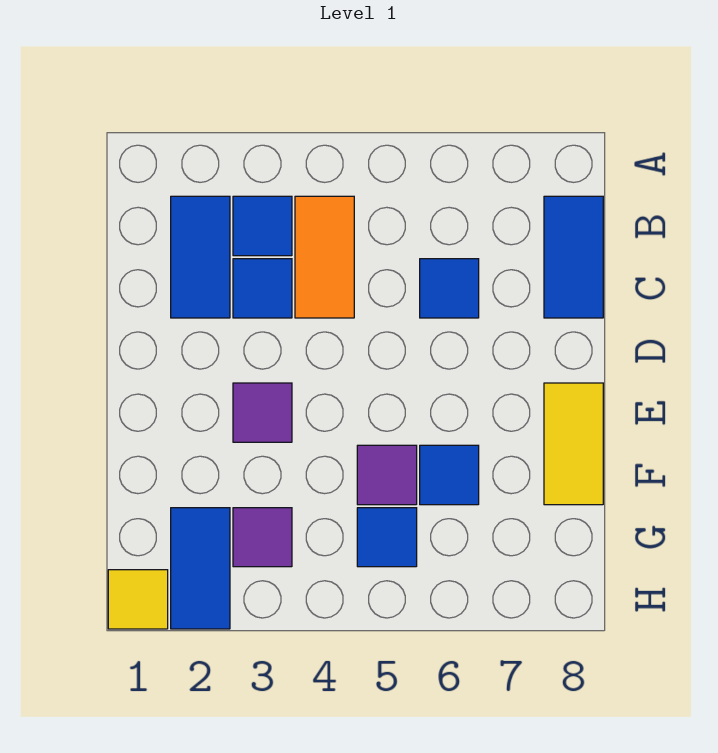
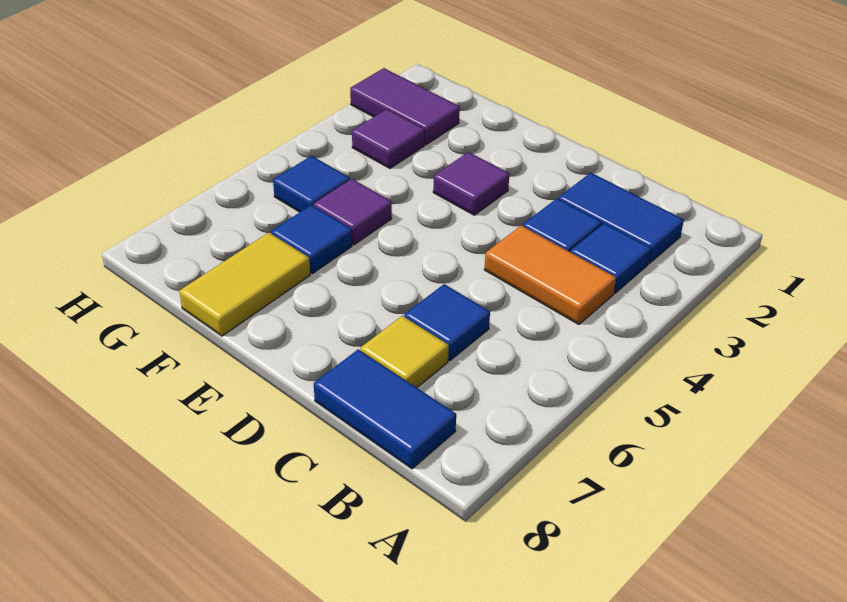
yellow tile E8:F8 level 1 -> yellow tile F7:F8 level 1
blue tile G2:H2 level 1 -> purple tile G2:H2 level 1
yellow tile H1 level 1 -> yellow tile C7 level 1

